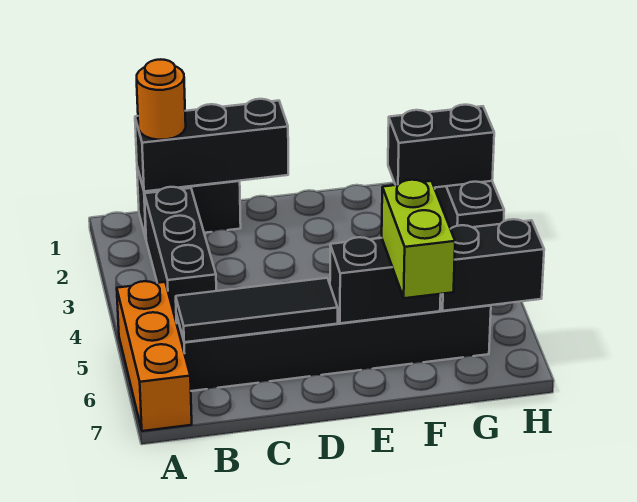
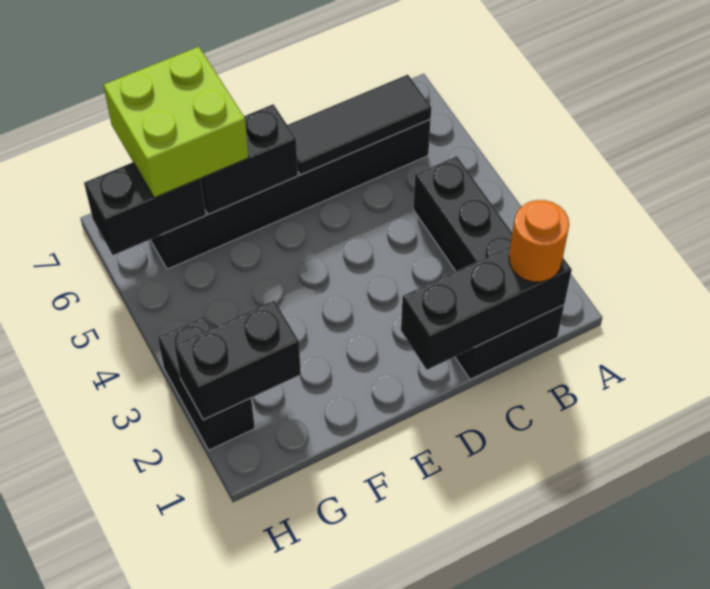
orange brick A5:A7 level 1 -> none
lime brick F6:F7 level 3 -> lime brick F6:G7 level 3

